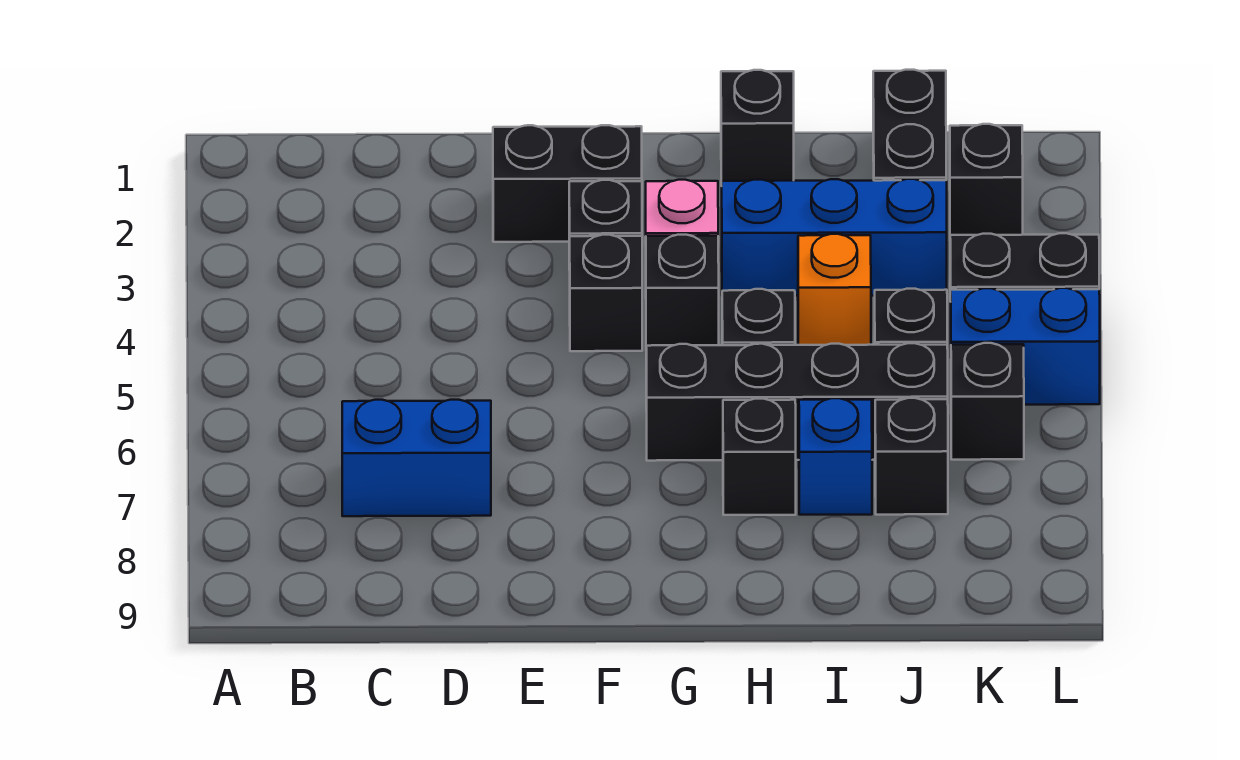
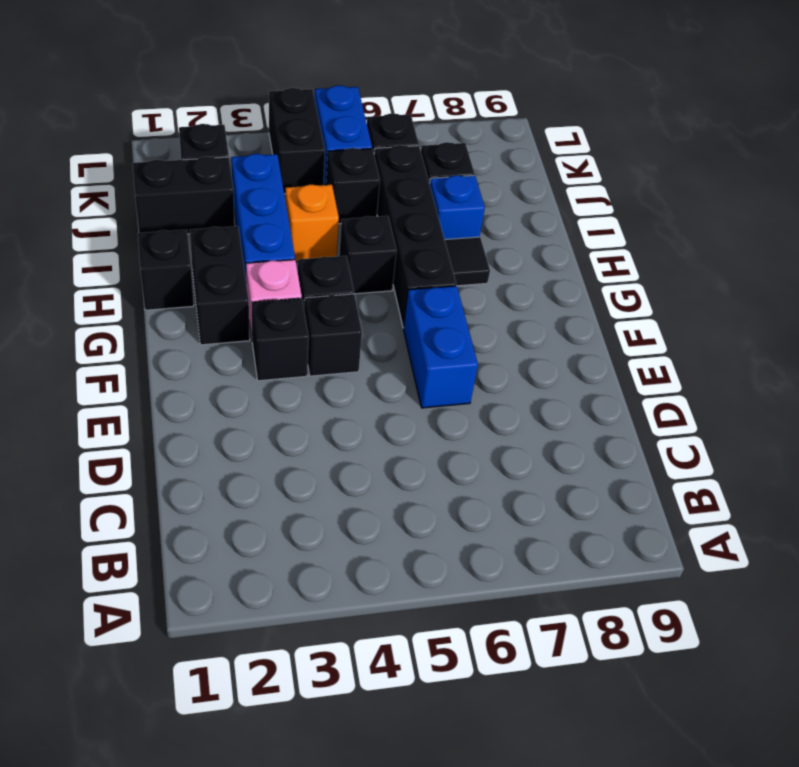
blue brick C7:D7 level 1 -> blue brick E6:F6 level 1
black brick E2:F2 level 1 -> black brick G2:H2 level 1
black brick H7 level 1 -> black tile H7 level 1

